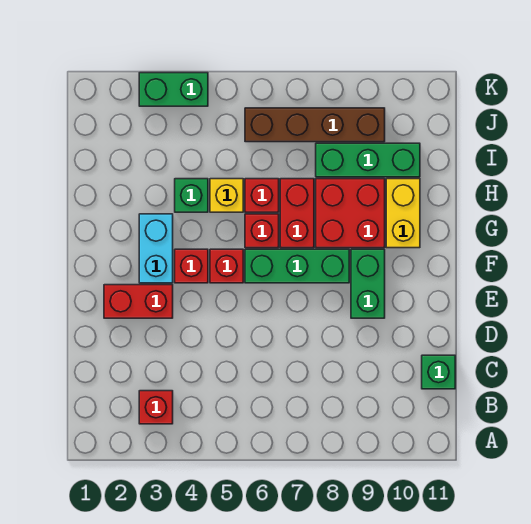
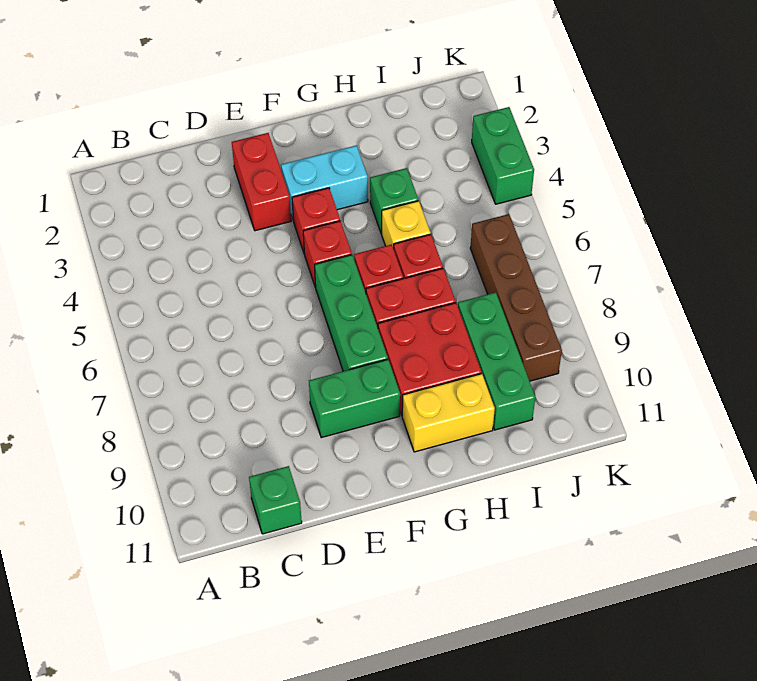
red brick B3 level 1 -> none

